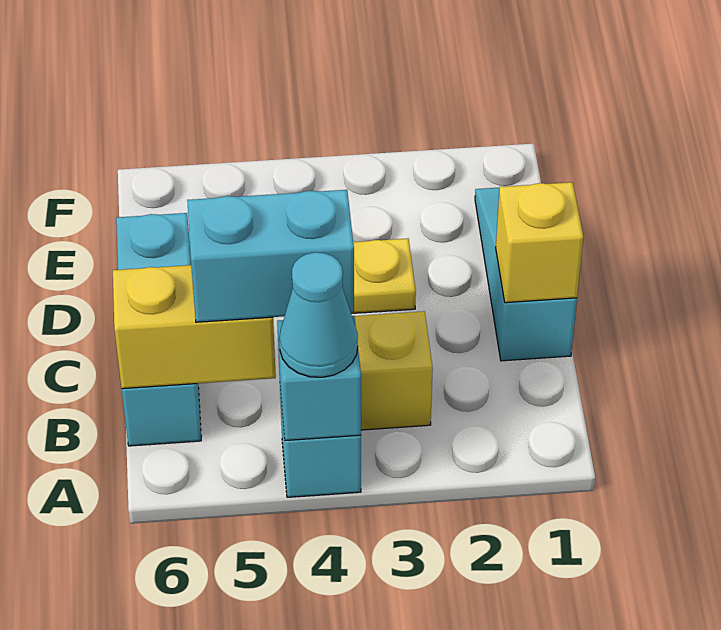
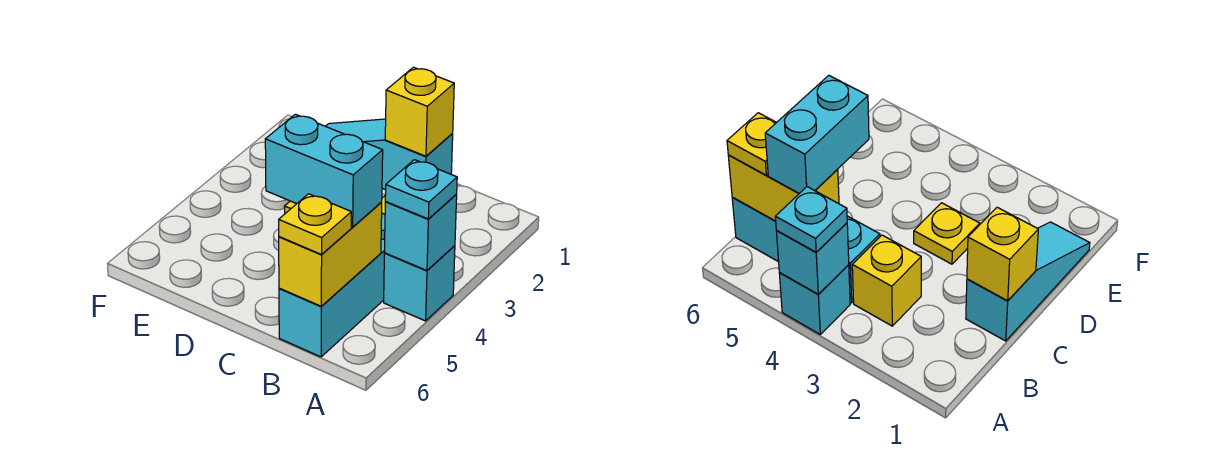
cyan cone A4 level 3 -> cyan plate A4 level 3
cyan brick B4:B5 level 3 -> cyan brick B5:C5 level 3
cyan brick B6:D6 level 1 -> cyan brick B4:B6 level 1
none -> yellow plate B6 level 3

